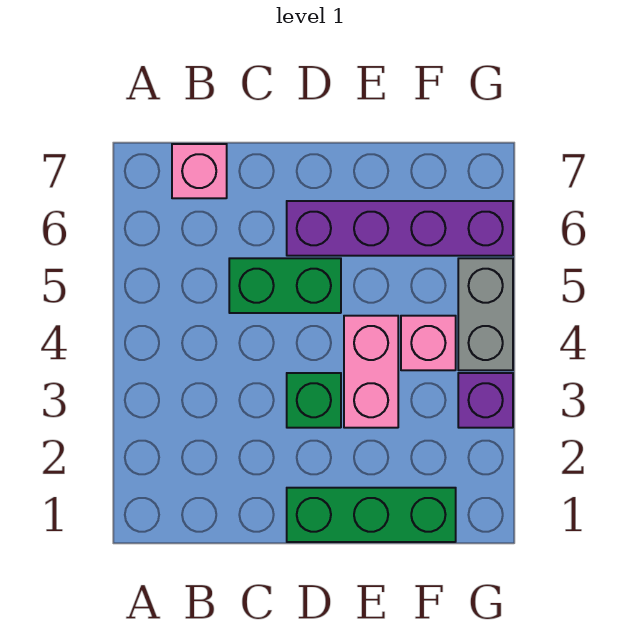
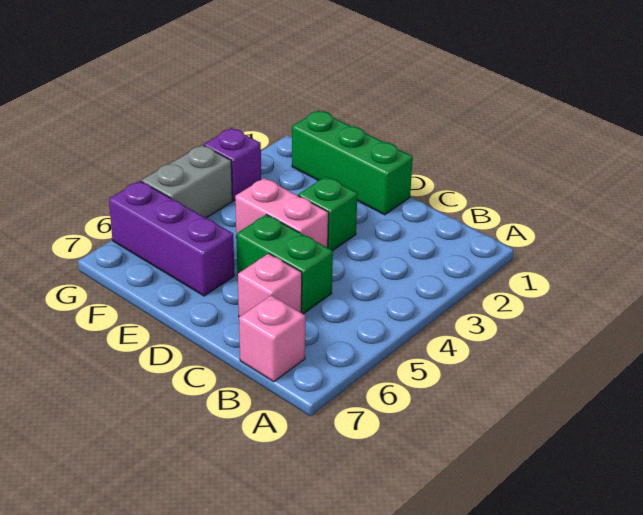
purple brick D6:G6 level 1 -> purple brick E6:G6 level 1
pink brick E3:E4 level 1 -> pink brick D4:E4 level 1
pink brick F4 level 1 -> pink brick C6 level 1

